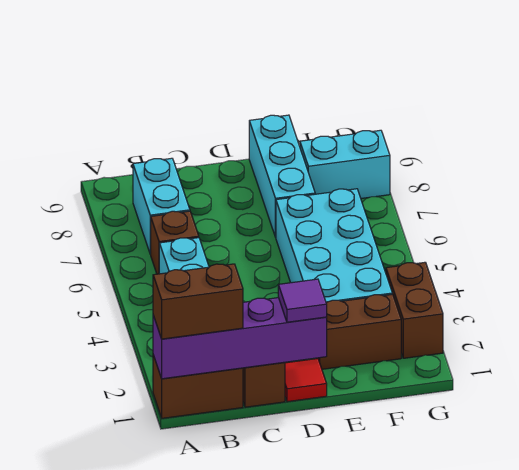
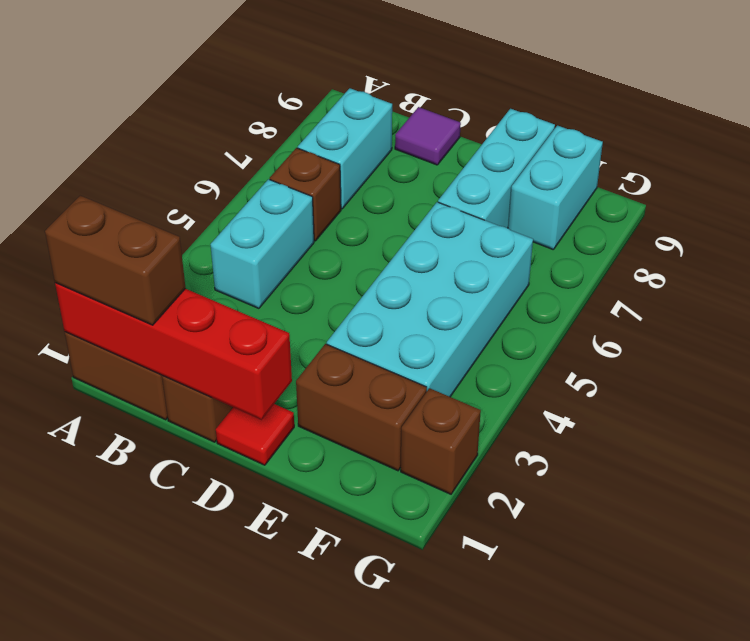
purple brick A1:D1 level 2 -> red brick A1:D1 level 2
purple tile D1 level 3 -> purple tile C9 level 1
cyan brick F8:G8 level 1 -> cyan brick F8:F9 level 1
brown brick G2:G3 level 1 -> brown brick G2 level 1

